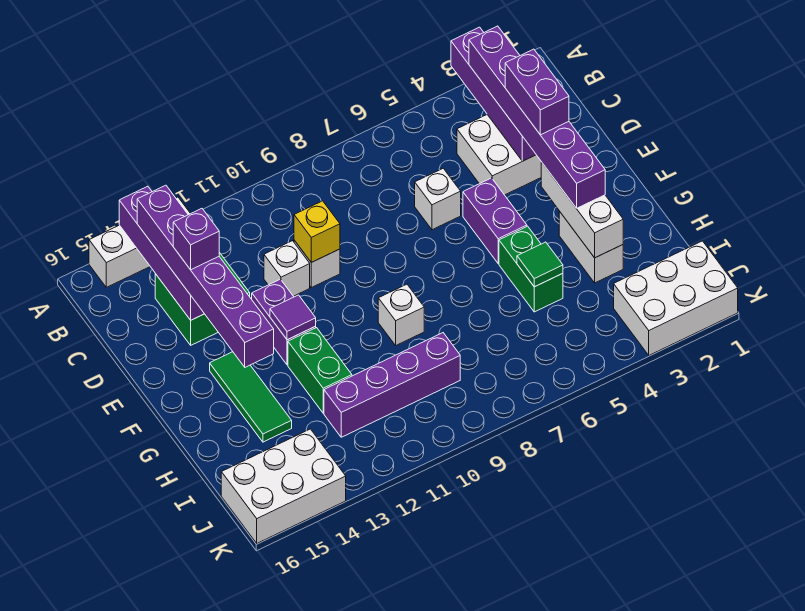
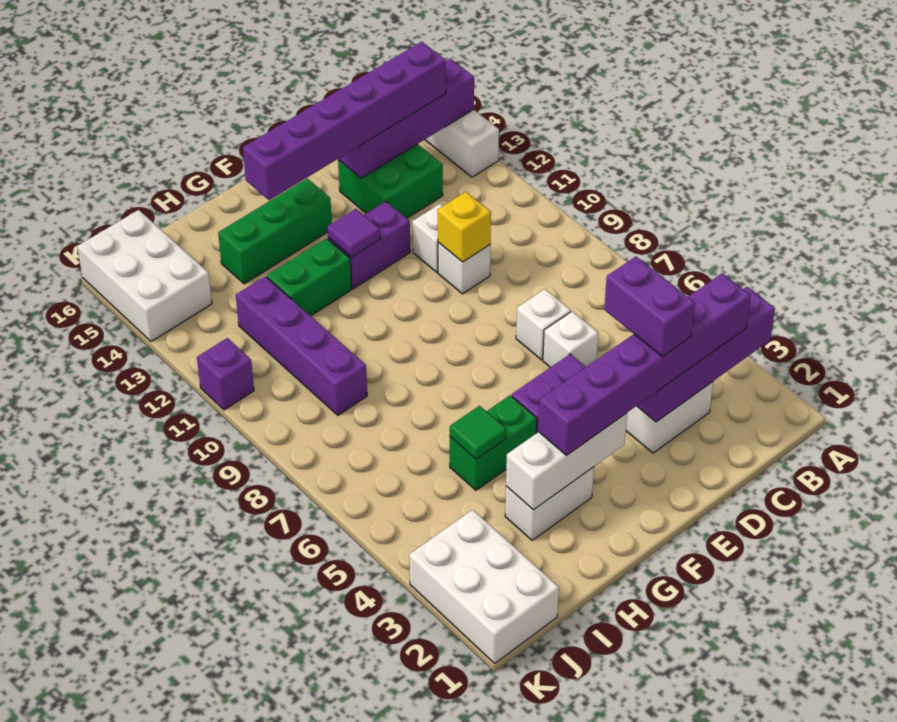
purple brick D3:E3 level 4 -> purple brick D3:D4 level 4
purple brick D14 level 4 -> purple brick K11 level 1
green tile F14:H14 level 1 -> green brick F14:H14 level 1
white brick G9 level 1 -> white brick D7 level 1

